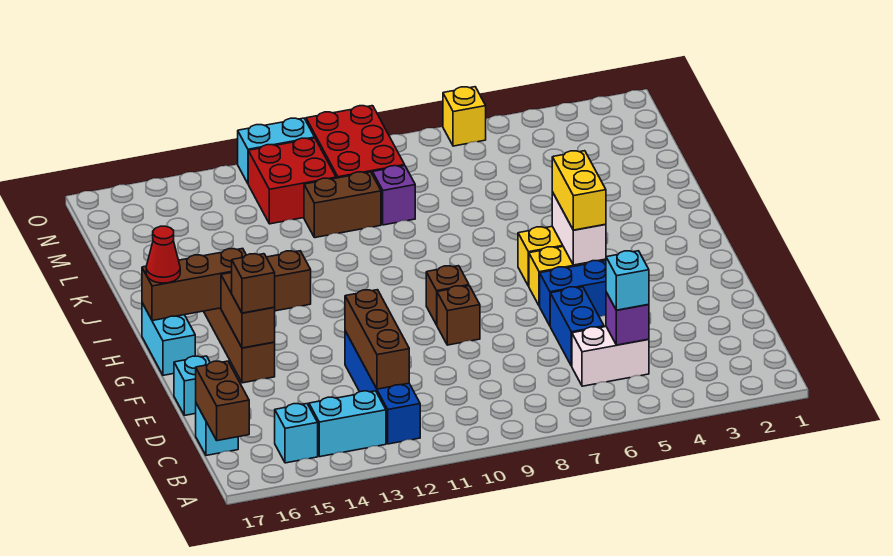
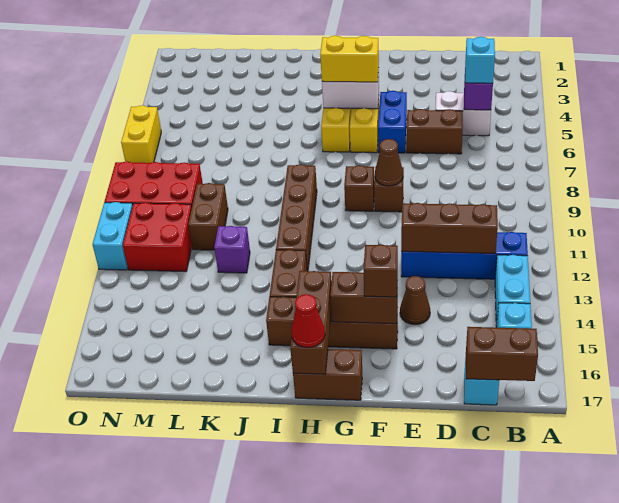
white brick C5:C6 level 1 -> white brick C5:D5 level 1
blue brick D6:E6 level 1 -> brown brick D6:E6 level 1
none -> brown cone E14 level 1
cyan brick E17 level 1 -> none
none -> brown cone F9 level 2
cyan brick G17:H17 level 1 -> brown brick G17:H17 level 1
none -> brown brick I9:I12 level 1
purple brick L9 level 1 -> purple brick K12 level 1
yellow brick O6 level 1 -> yellow brick O6:O7 level 1

